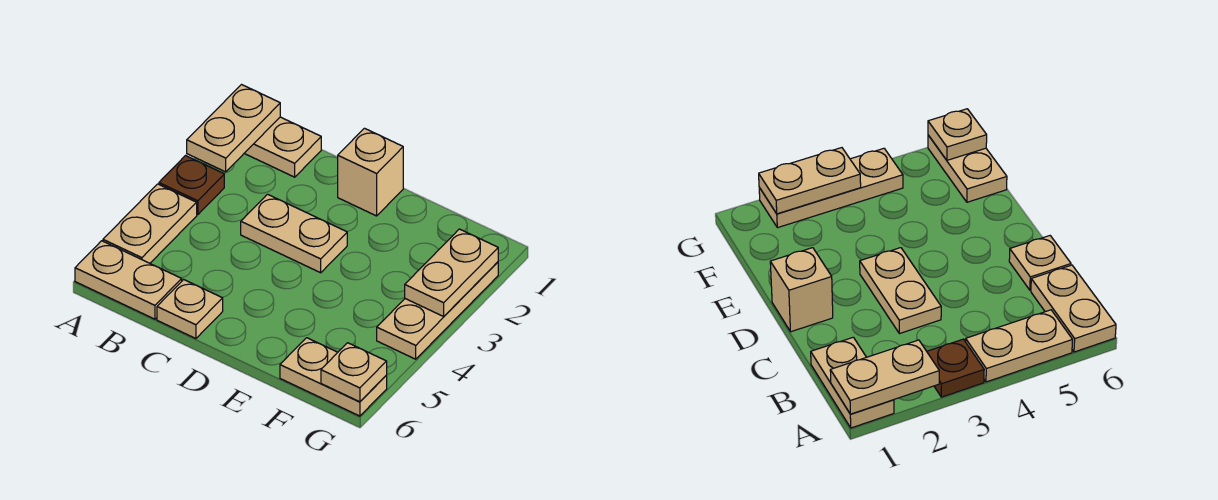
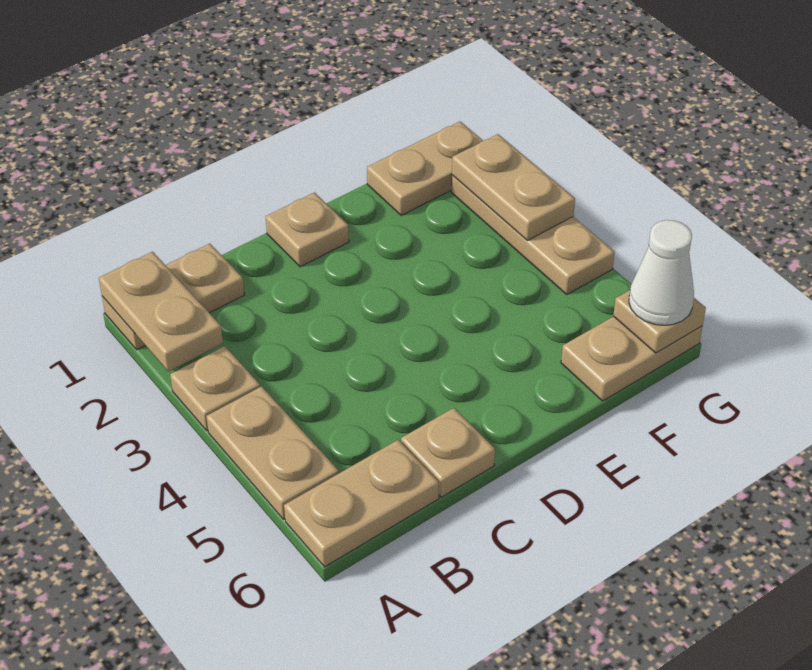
brown plate A3 level 1 -> tan plate A3 level 1
tan plate C3:D3 level 1 -> tan plate F1:G1 level 1
tan brick D1 level 1 -> tan plate D1 level 1
none -> white cone G6 level 3

